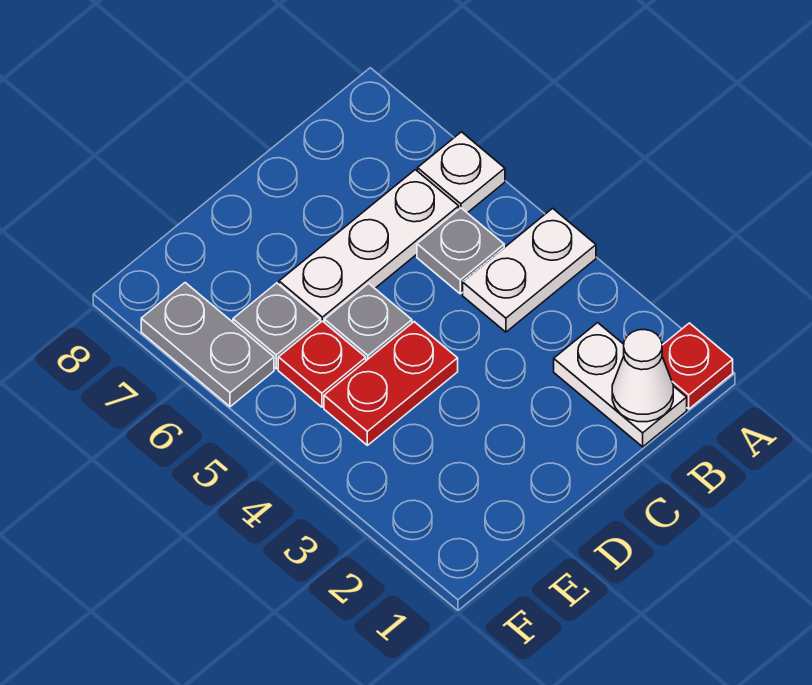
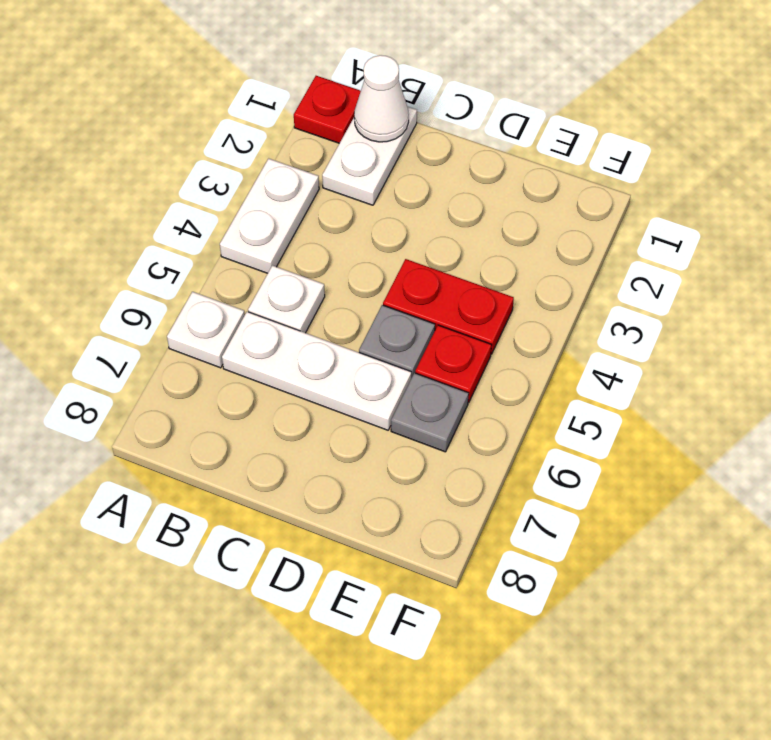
white plate A4:B4 level 1 -> white plate A3:A4 level 1
grey plate B5 level 1 -> white plate B5 level 1
grey plate F6:F7 level 1 -> none

